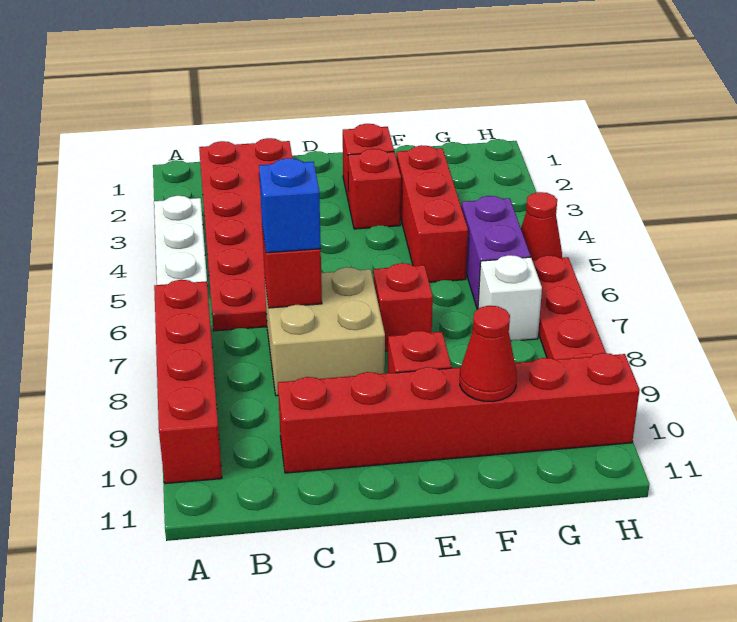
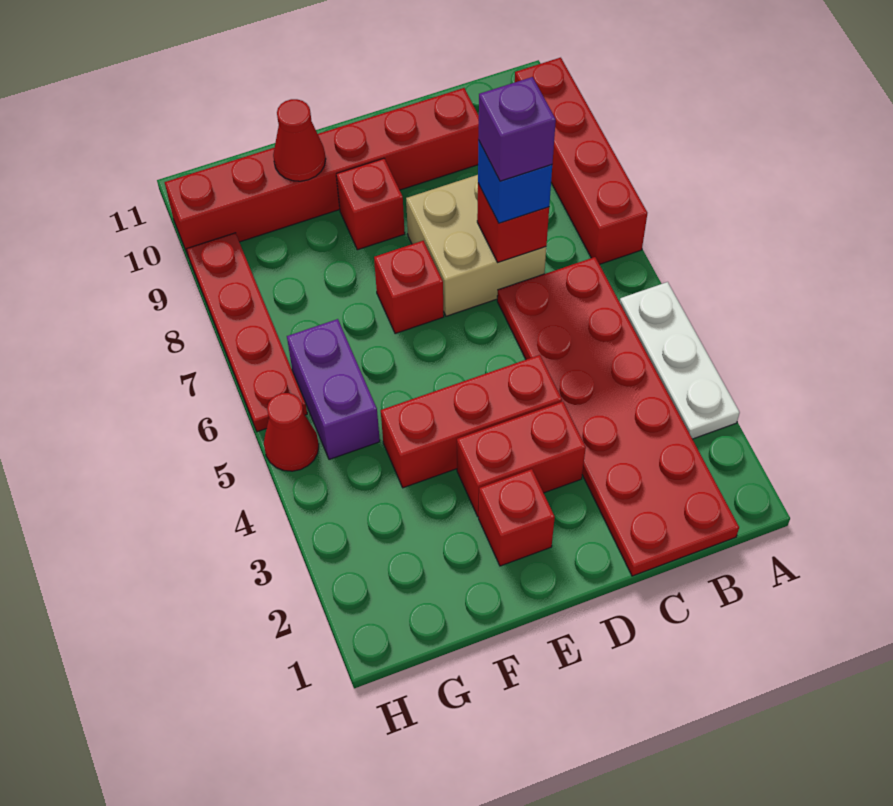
none -> purple brick C7 level 4
red brick E3 level 1 -> red brick D3:E3 level 1
red brick F3:F5 level 1 -> red brick D4:F4 level 1
white brick G7 level 1 -> none

